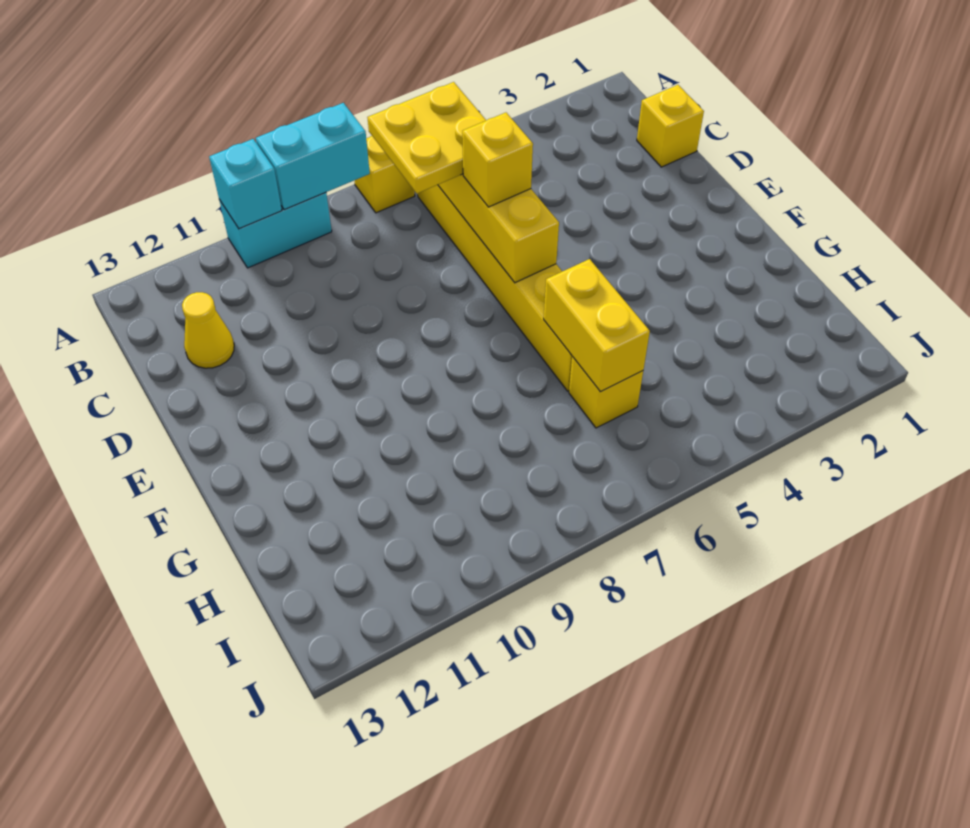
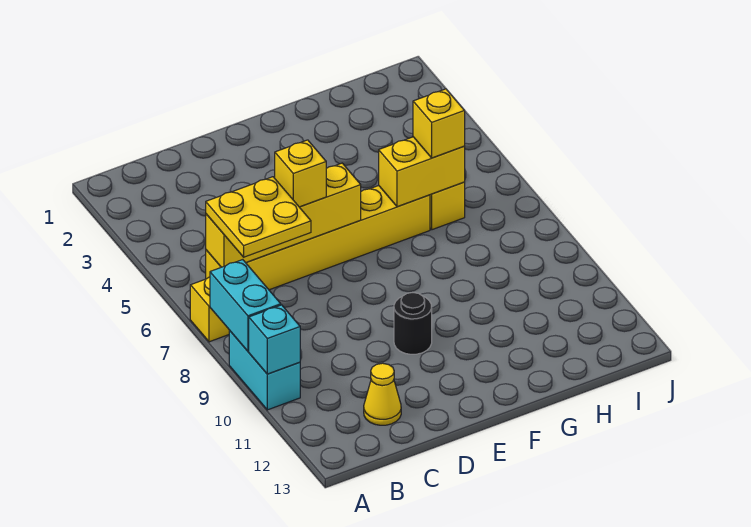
yellow brick C1 level 1 -> yellow brick H6 level 3
none -> black round brick E10 level 1

